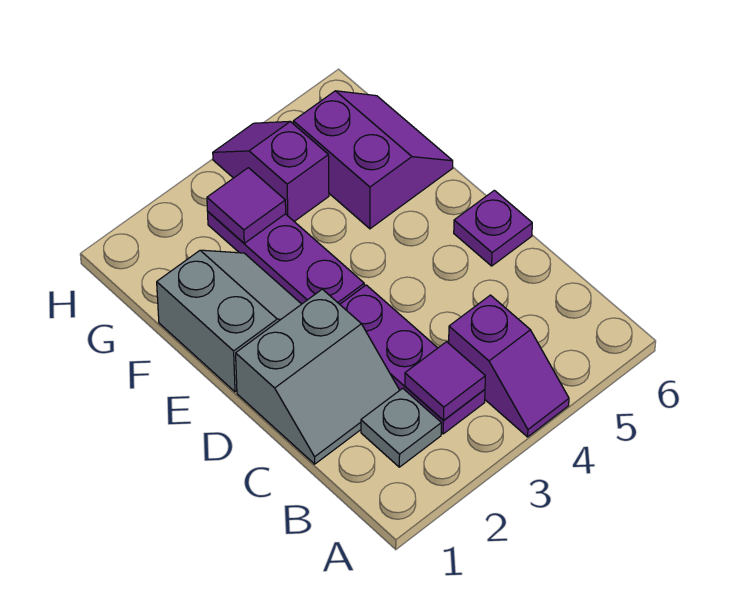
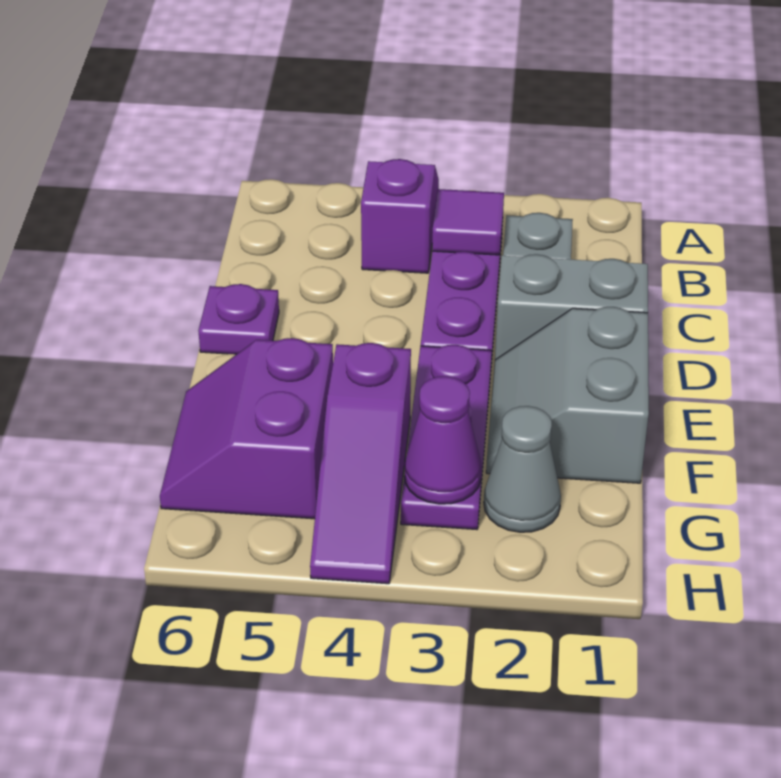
none -> grey cone G2 level 1
purple tile G3 level 2 -> purple cone G3 level 2
purple slope G4:H4 level 1 top G -> purple slope F4:H4 level 1 top F

